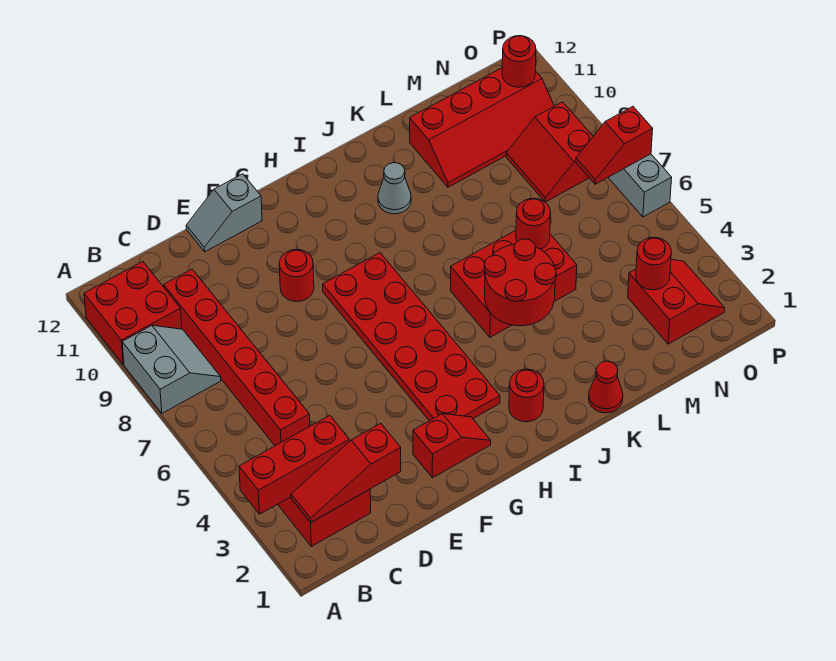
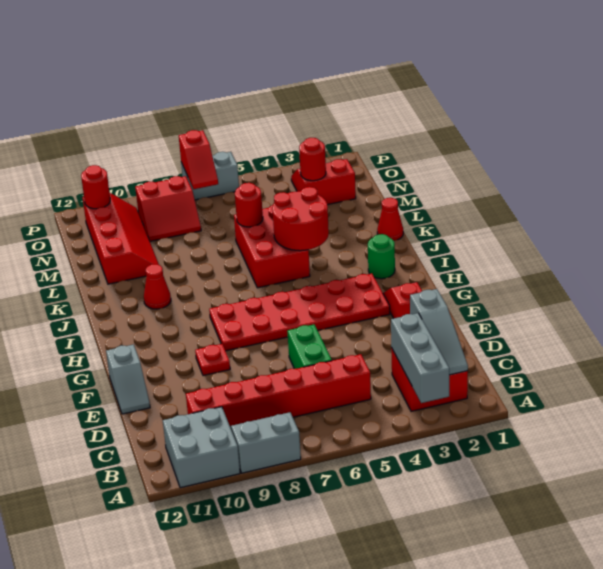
red brick A3:C3 level 2 -> grey brick A3:C3 level 2
red brick A10:B11 level 1 -> grey brick A10:B11 level 1
red slope B2:D2 level 2 top D -> grey slope B2:D2 level 2 top D
none -> green brick D6:E6 level 1
red round brick F9 level 1 -> red plate F9 level 1
red round brick I2 level 1 -> green round brick I2 level 1
grey cone J10 level 1 -> red cone J10 level 1

